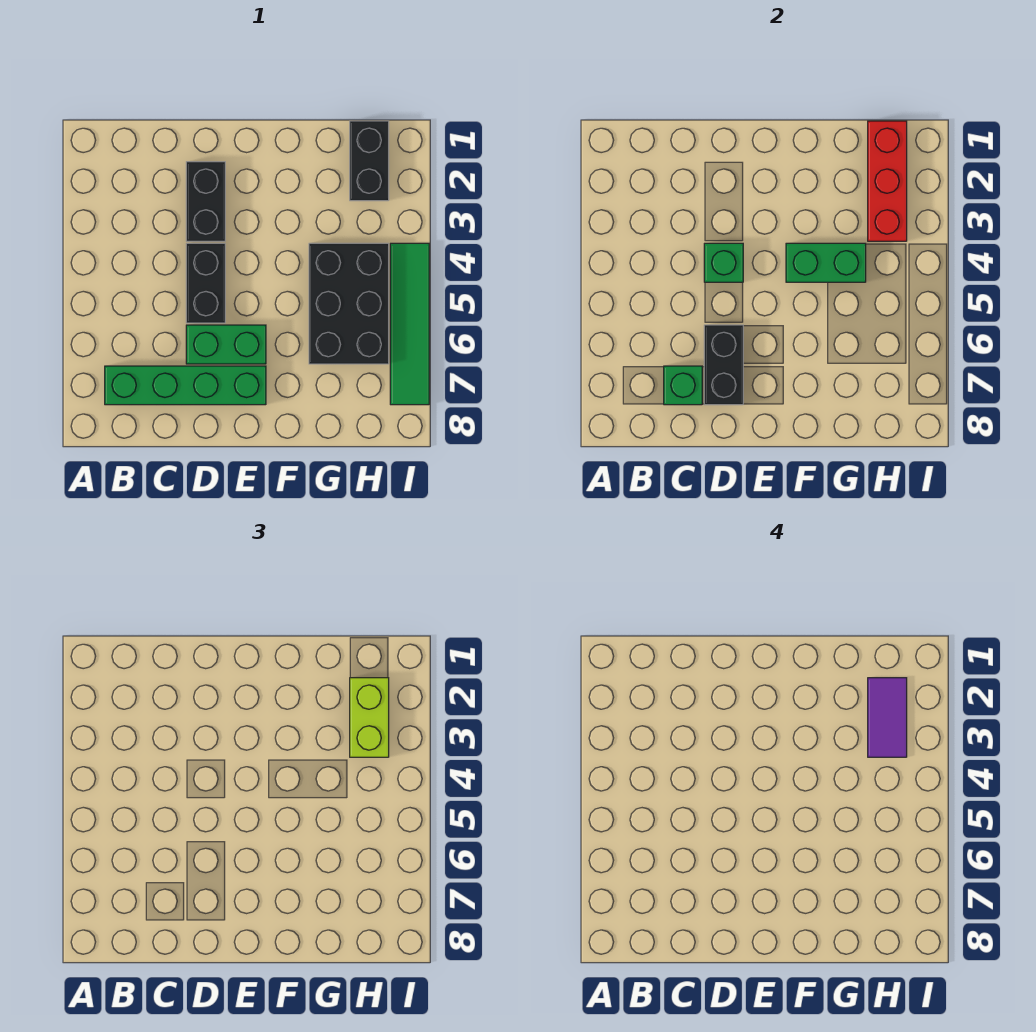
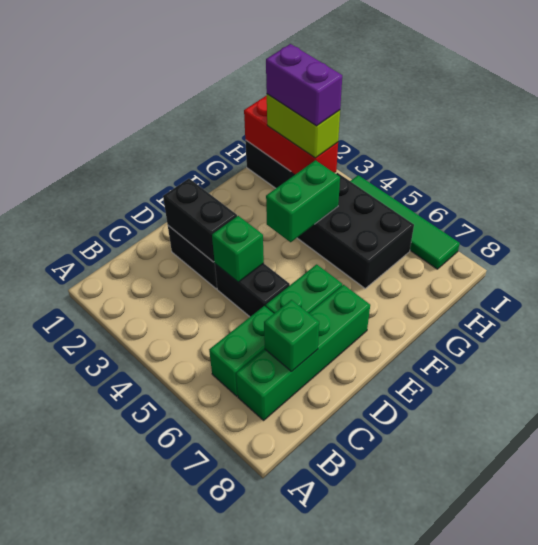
none -> green brick B6:C6 level 1
black brick D6:D7 level 2 -> black brick D2:D3 level 2
purple tile H2:H3 level 4 -> purple brick H2:H3 level 4

